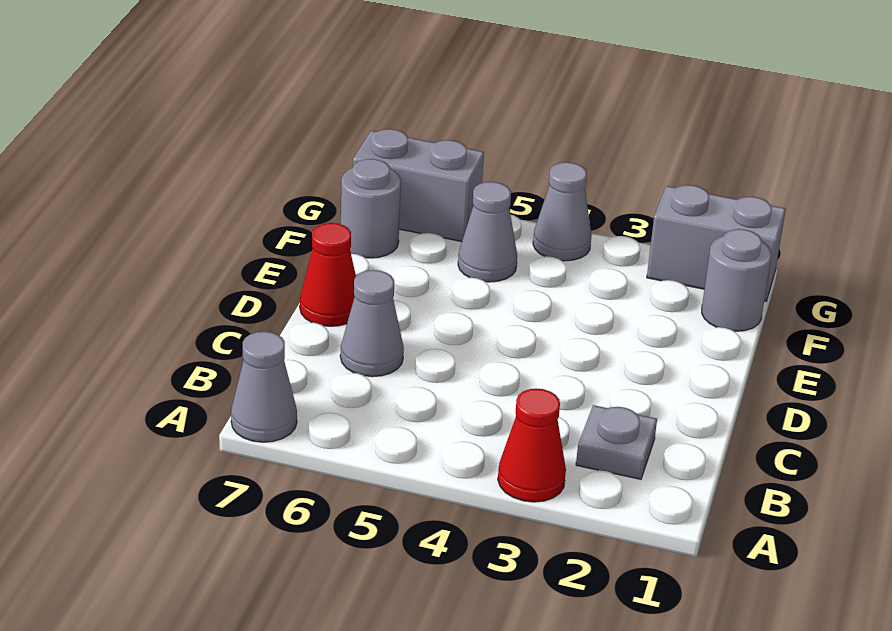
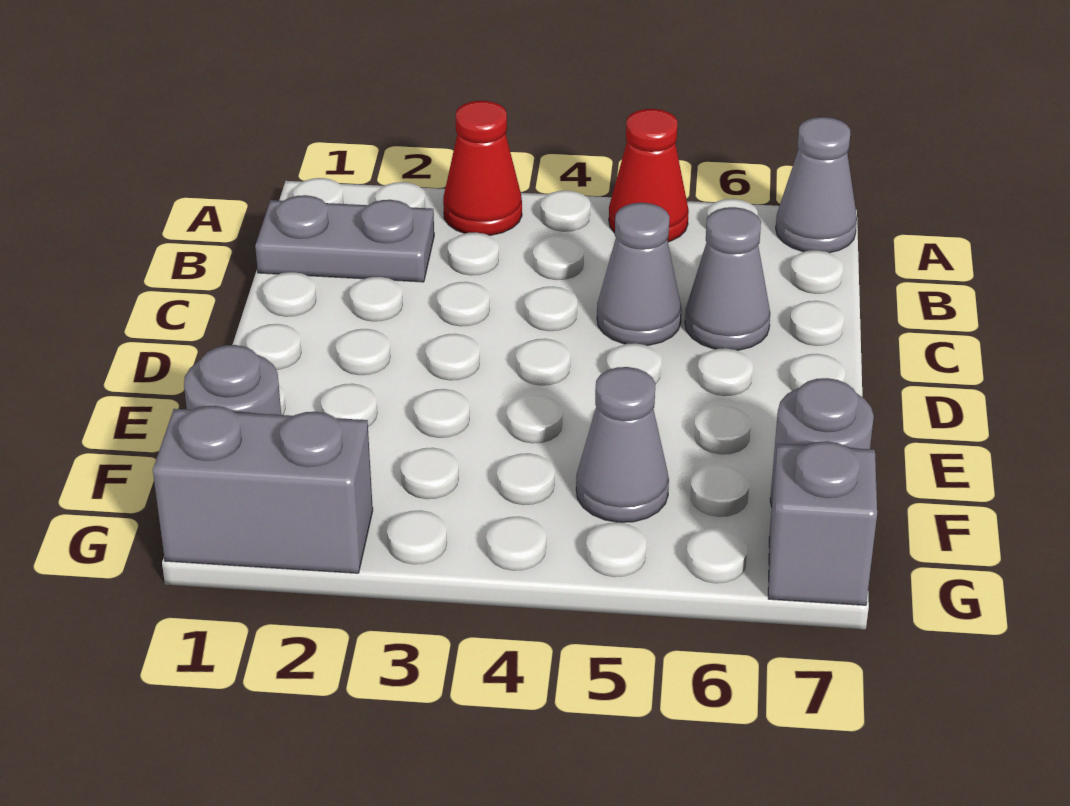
grey plate B2 level 1 -> grey plate B1:B2 level 1
red cone D7 level 1 -> red cone A5 level 1
grey cone G4 level 1 -> grey cone C5 level 1
grey brick G6:G7 level 1 -> grey brick G7 level 1

